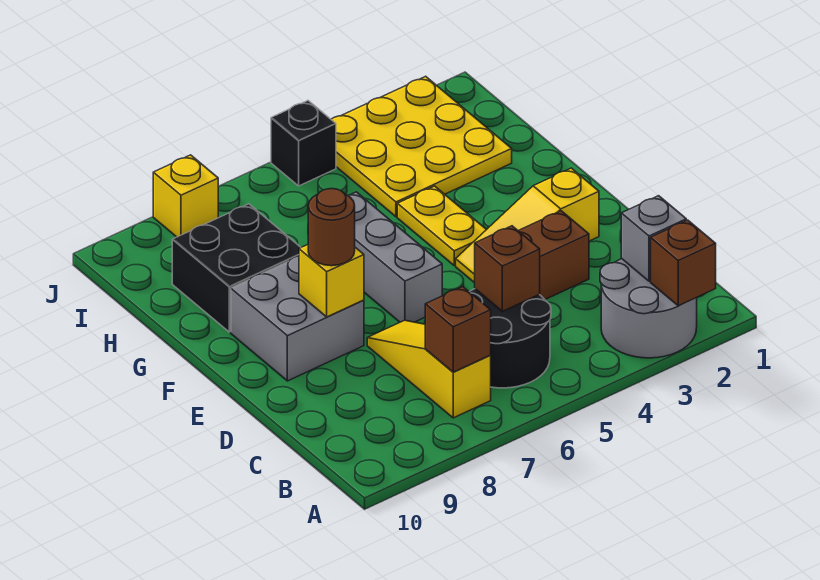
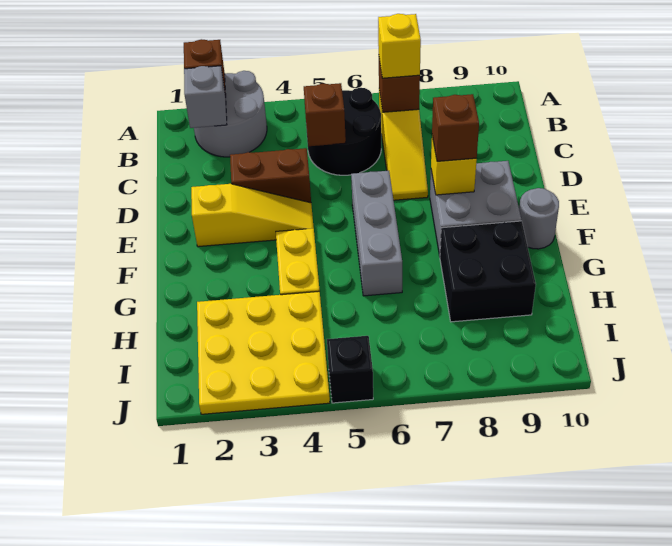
brown round brick E8 level 3 -> brown brick E8 level 3
none -> grey round brick F10 level 1
yellow brick J8 level 1 -> yellow brick B7 level 3

